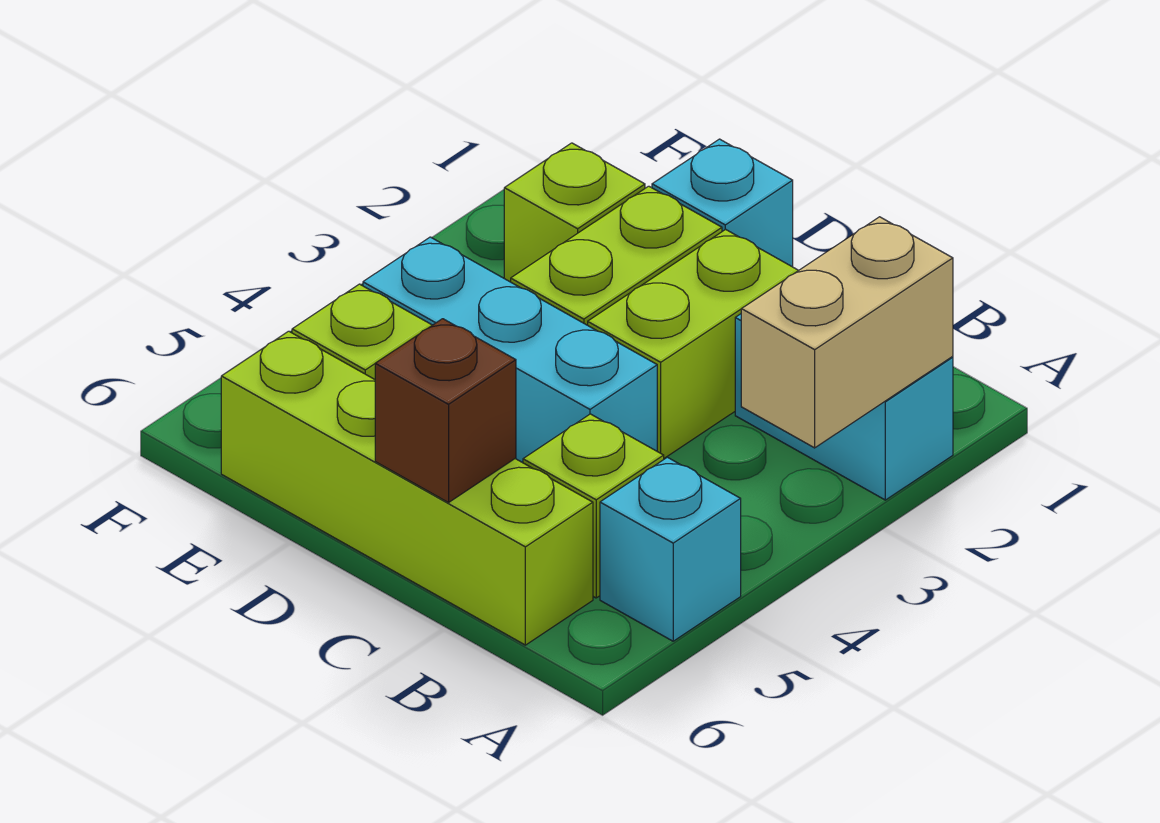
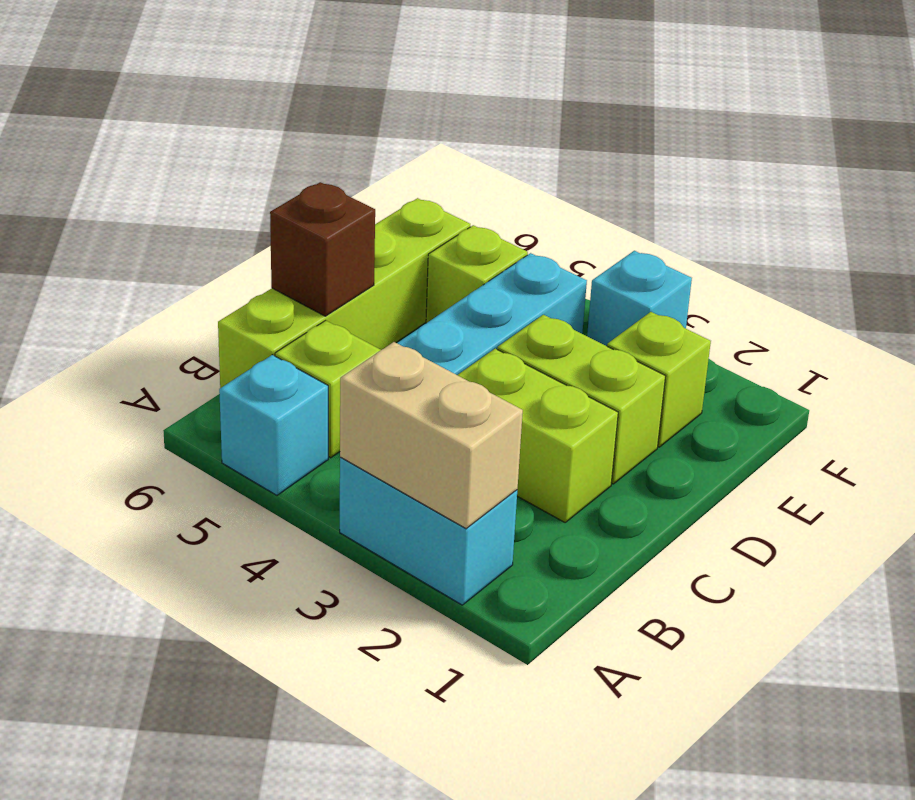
cyan brick A2:B2 level 1 -> cyan brick A2:A3 level 1
cyan brick D1 level 1 -> cyan brick F3 level 1

